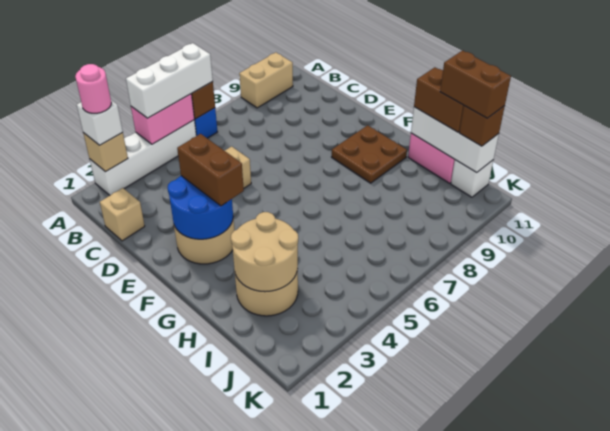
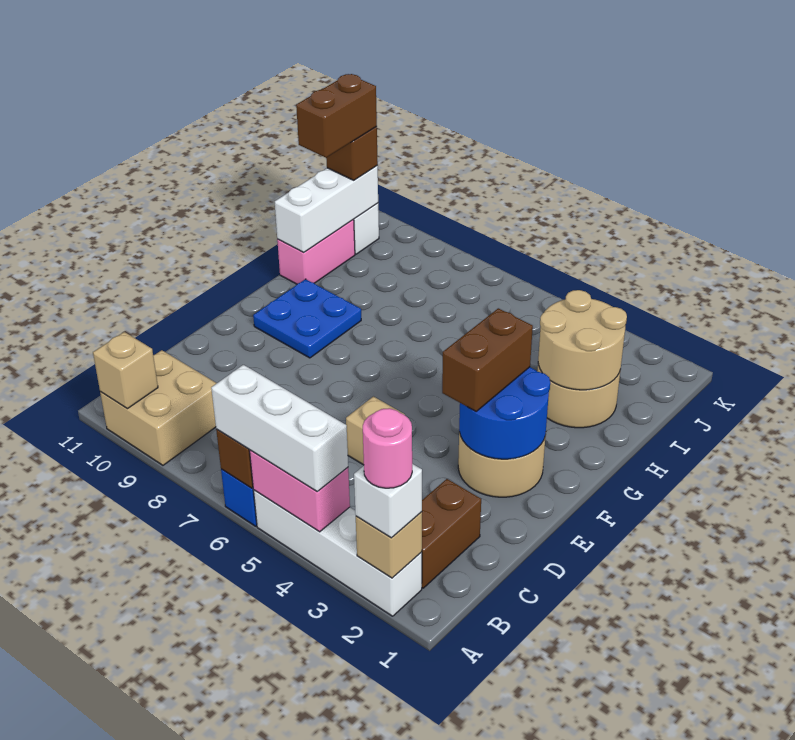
tan brick A9:A10 level 1 -> tan brick A9:B10 level 1
tan brick C1 level 1 -> tan brick A10 level 2
brown plate F9:G10 level 1 -> blue plate F9:G10 level 1
brown brick H11:I11 level 3 -> brown brick B2:C2 level 1

